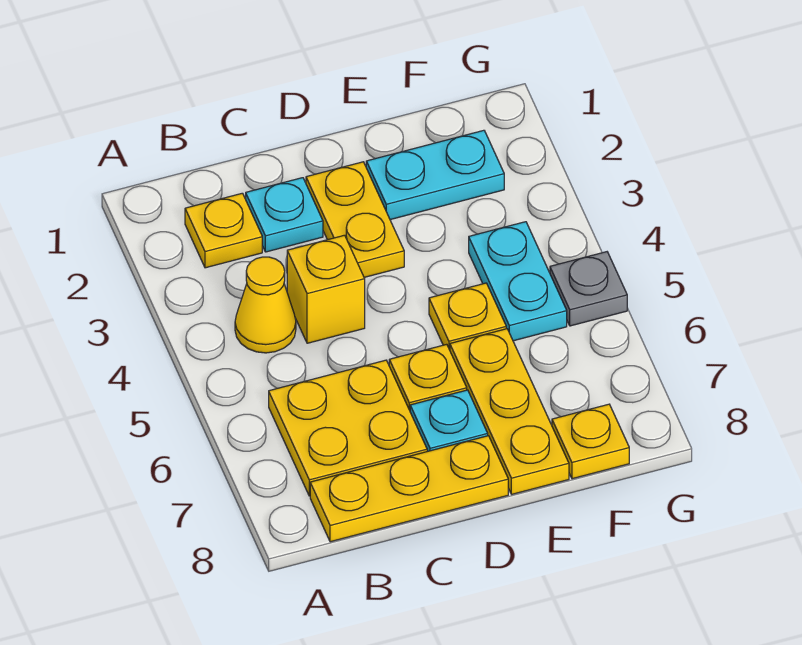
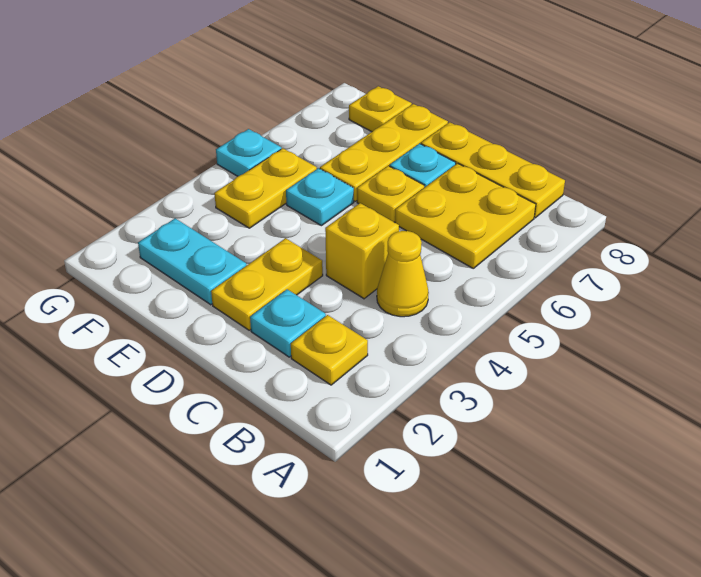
yellow plate E5 level 1 -> cyan plate E5 level 1
cyan plate F4:F5 level 1 -> yellow plate F4:F5 level 1
grey plate G5 level 1 -> cyan plate G5 level 1

